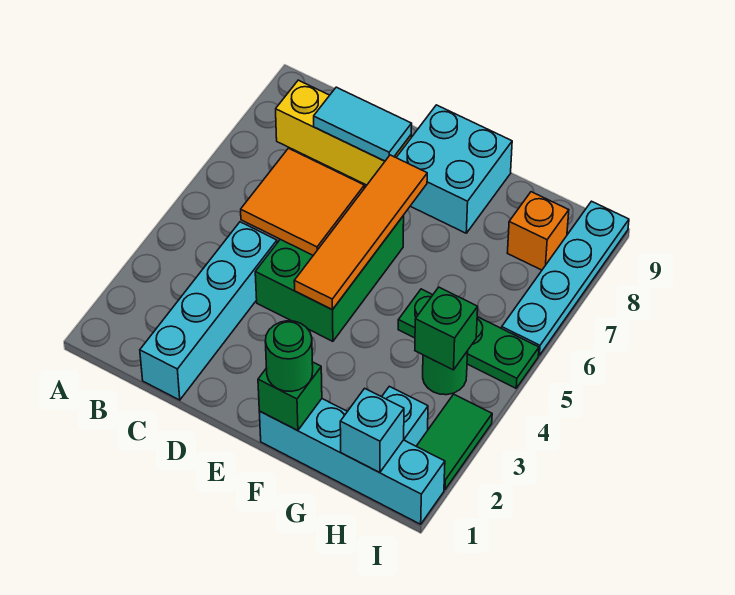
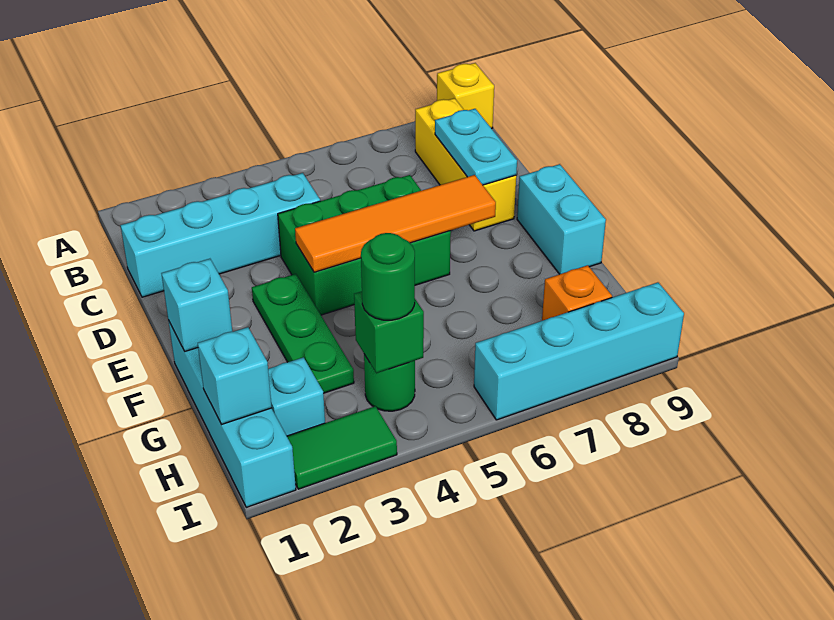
none -> yellow brick A9 level 1
orange tile C5:D6 level 2 -> none
cyan tile C8:D8 level 2 -> cyan plate C8:D8 level 2
cyan brick E8:F9 level 1 -> cyan brick E9:F9 level 1
green brick F1 level 2 -> cyan brick F1 level 2
green round brick F1 level 3 -> green round brick H4 level 3
green plate G5:I5 level 1 -> green plate E3:G3 level 1
cyan plate I6:I9 level 1 -> cyan brick I6:I9 level 1

